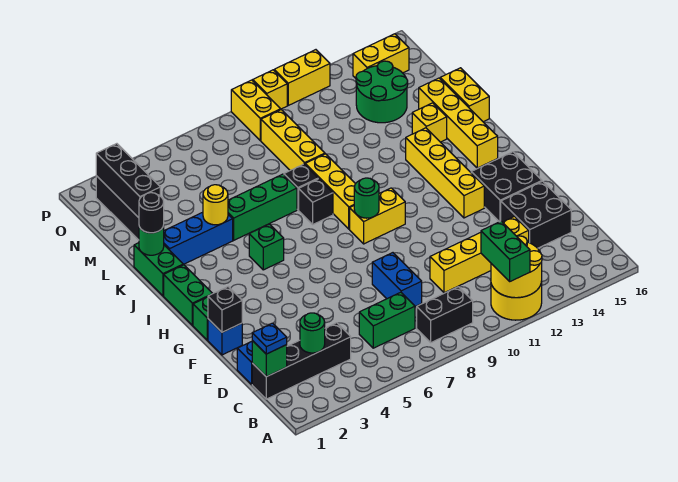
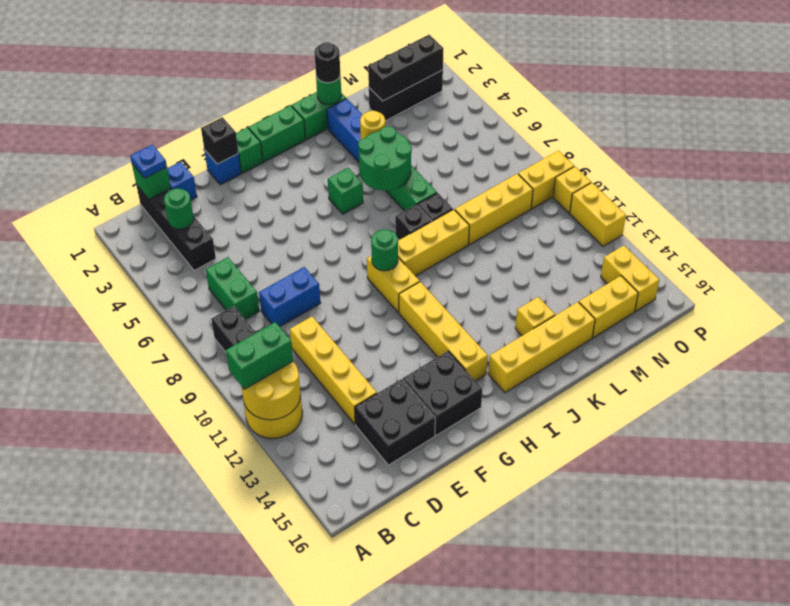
yellow brick G13:J13 level 1 -> yellow brick H11:H14 level 1
yellow brick K16:L16 level 1 -> yellow brick M15:N15 level 1
green round brick M13:N14 level 1 -> green round brick J5:K6 level 2

